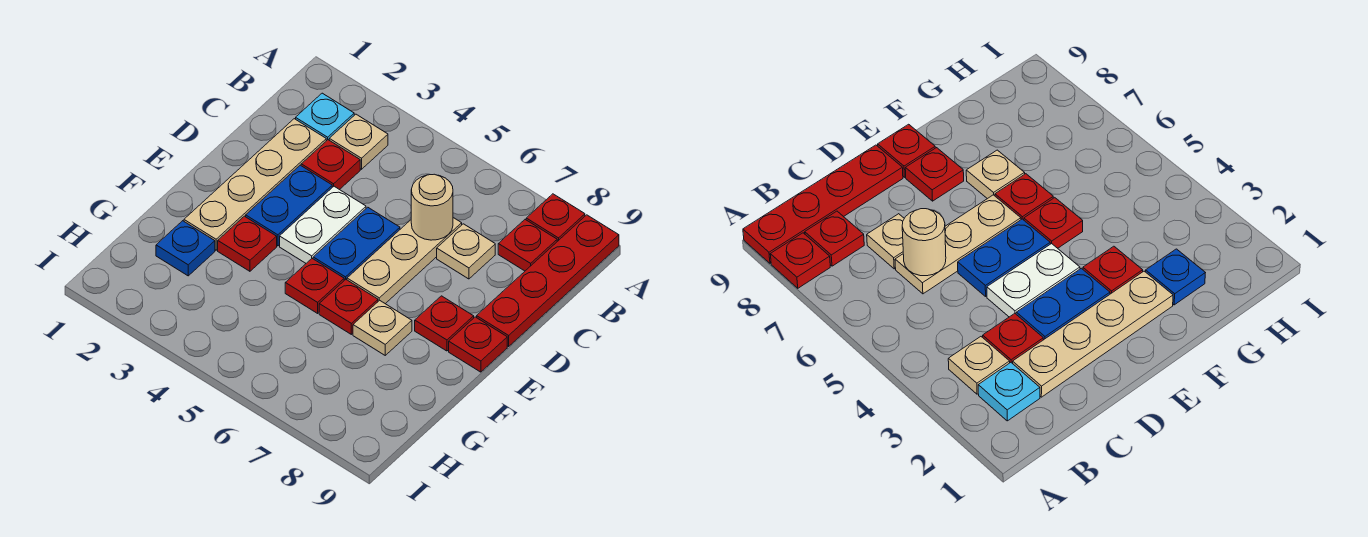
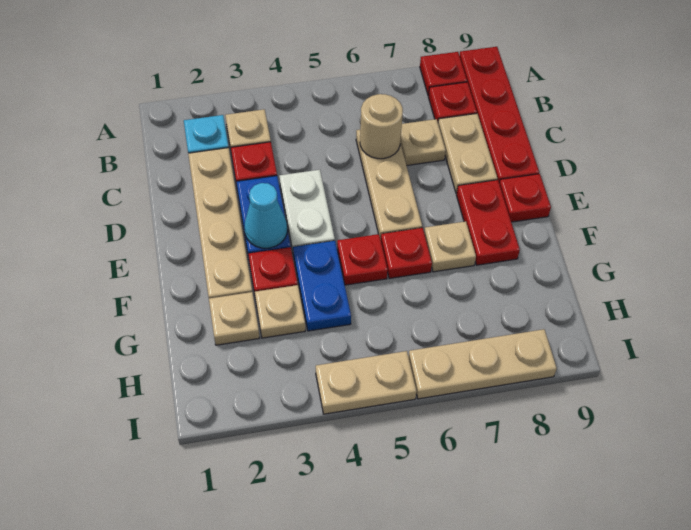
none -> tan plate C8:D8 level 1
blue plate D5:E5 level 1 -> blue plate F4:G4 level 1
none -> cyan cone E3 level 2
red plate E8 level 1 -> red plate E8:F8 level 1
blue plate G2 level 1 -> tan plate G2 level 1
none -> tan plate G3 level 1
none -> tan plate I4:I5 level 1
none -> tan plate I6:I8 level 1

